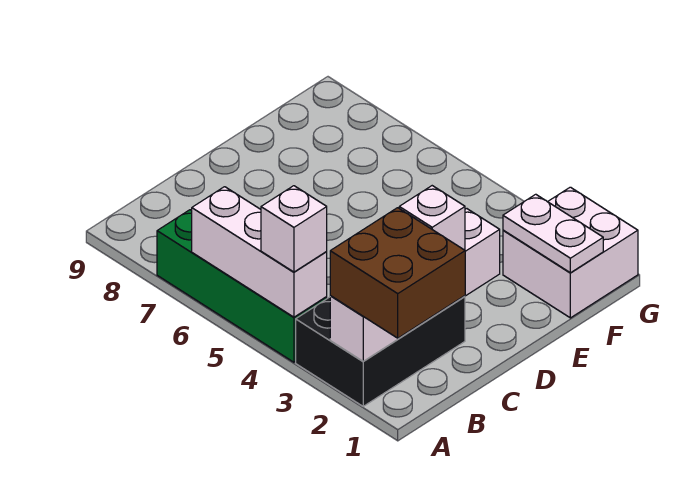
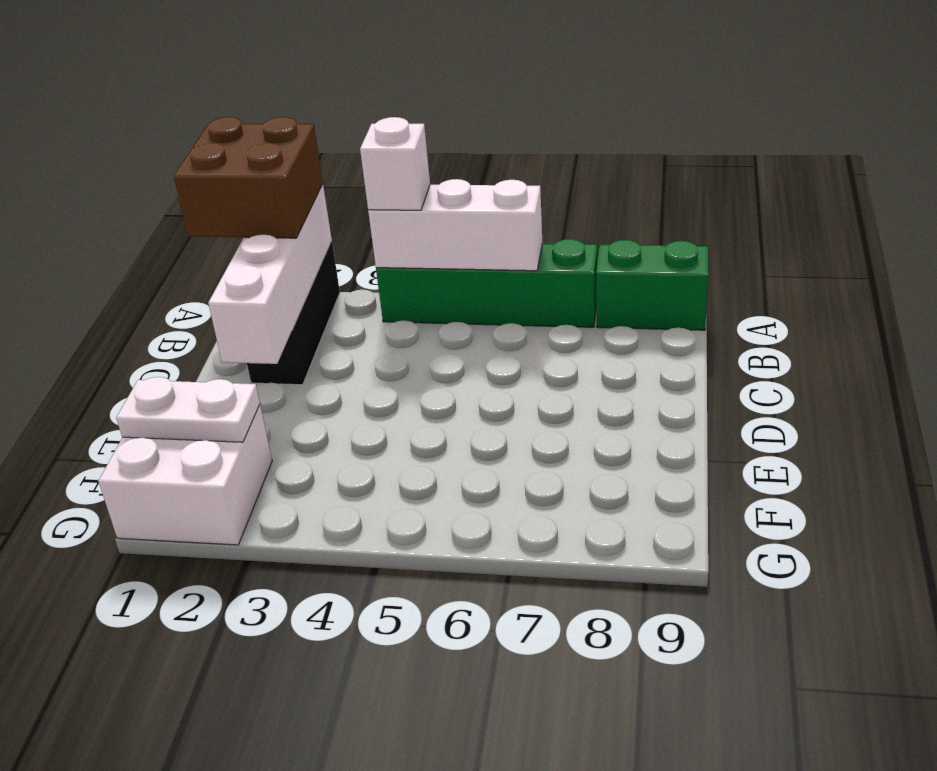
black brick A2:C3 level 1 -> black brick A2:C2 level 1
none -> green brick A8:A9 level 1
white brick C2 level 3 -> none

